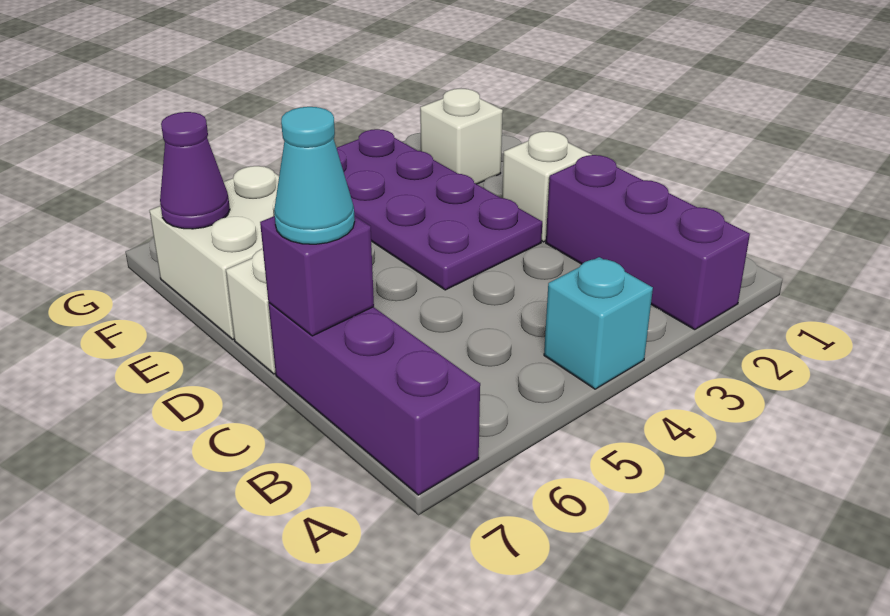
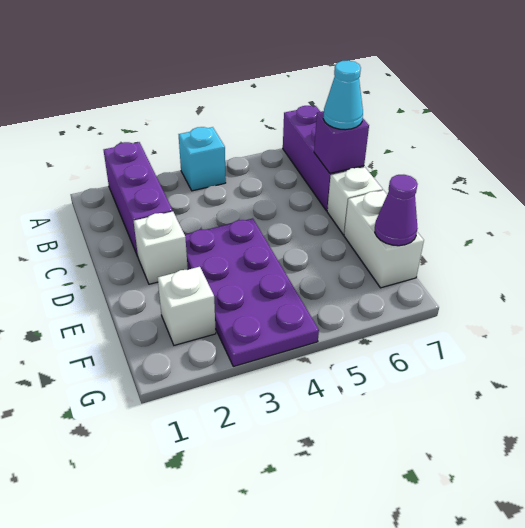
white brick E6:F7 level 1 -> white brick E7:F7 level 1

